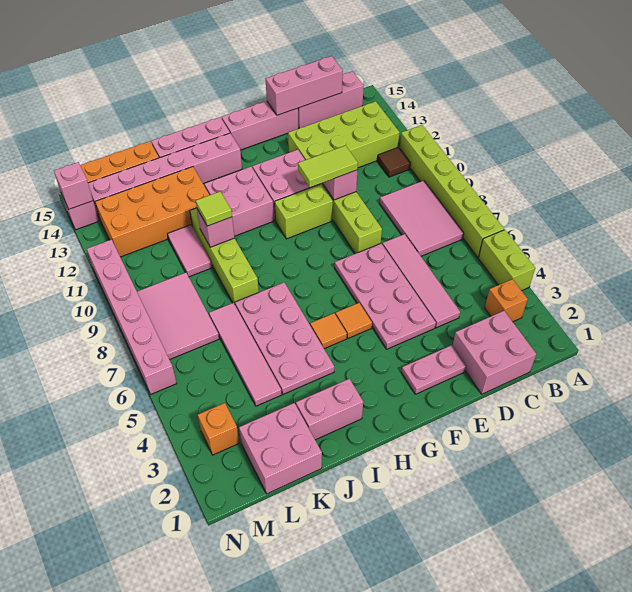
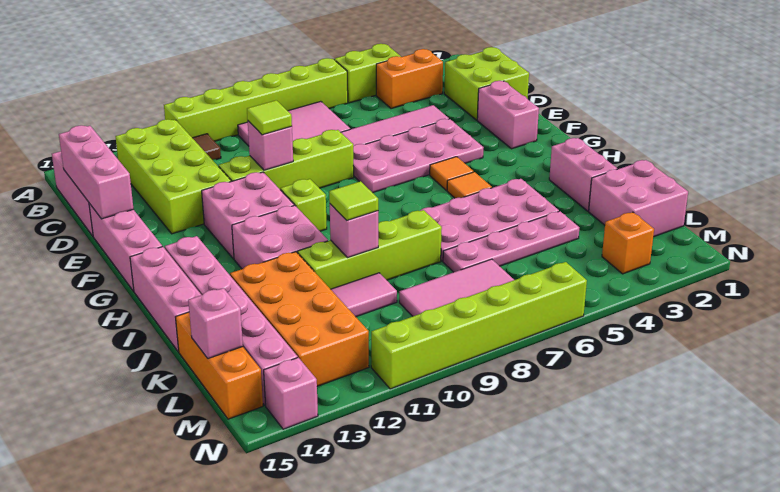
orange brick B3 level 1 -> orange brick B3:B4 level 1
pink brick C1:D2 level 1 -> lime brick C1:D2 level 1
pink plate E2:F2 level 1 -> pink brick E2:F2 level 1
lime tile E10:F10 level 3 -> lime tile E10 level 3
lime brick F10:G10 level 1 -> lime brick G10 level 1
pink tile K4:K7 level 1 -> pink plate K4:K7 level 1
pink brick N6:N11 level 1 -> lime brick N6:N11 level 1
pink brick N14 level 2 -> pink brick L15 level 2

